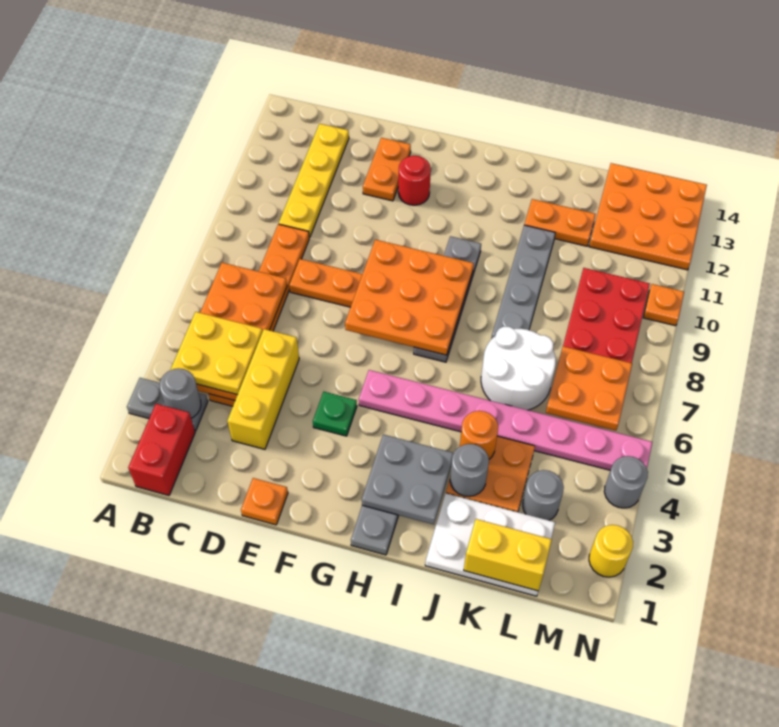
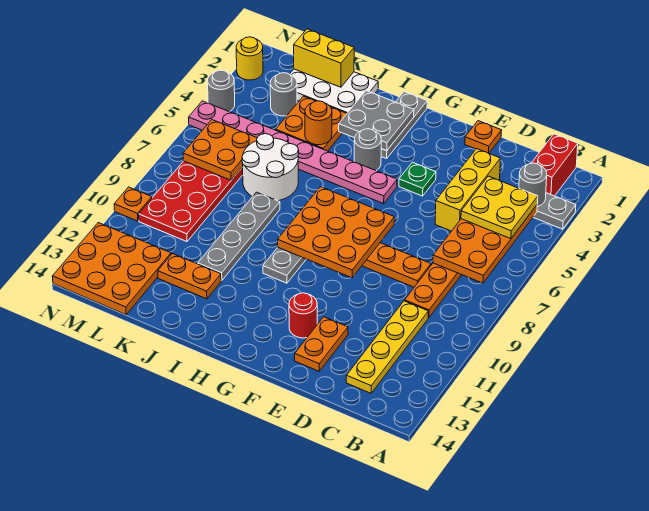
grey round brick J3 level 2 -> grey round brick H4 level 1

